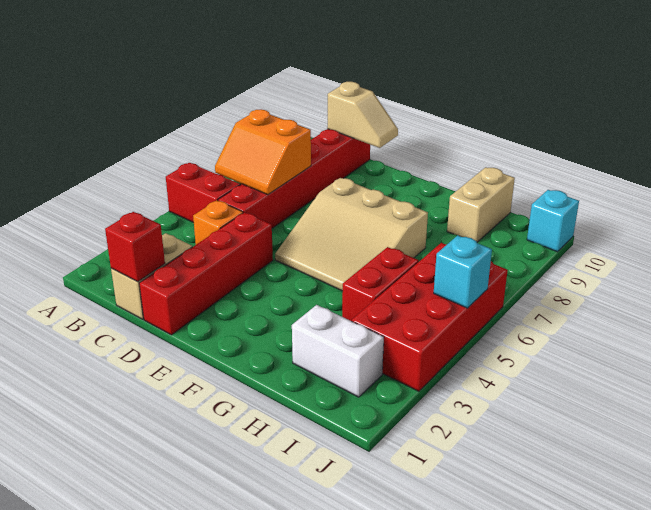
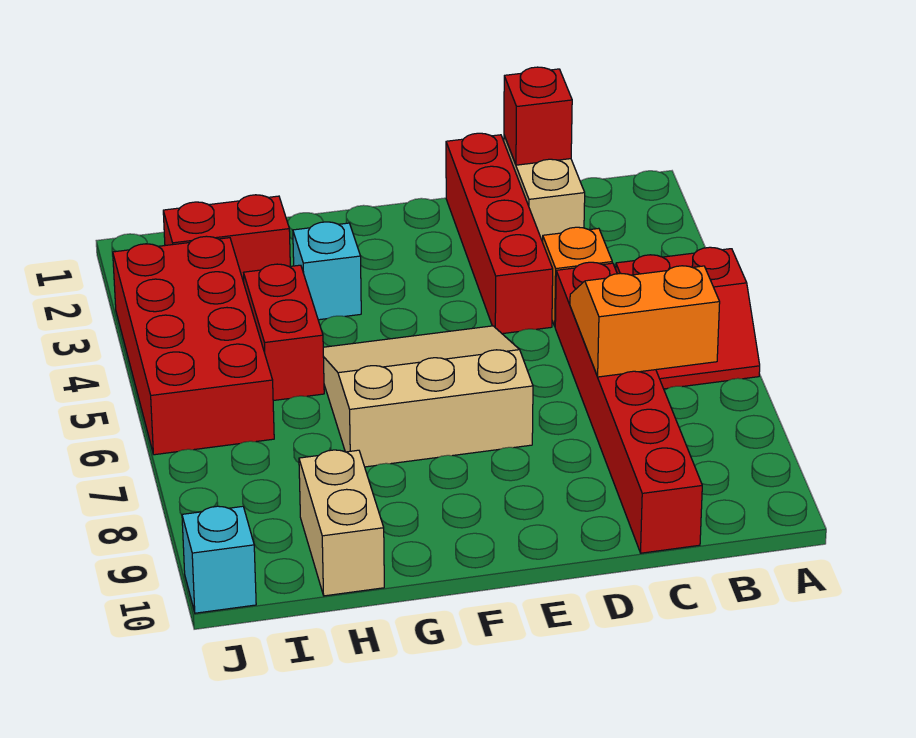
tan slope C10:D10 level 2 top C -> none
white brick H2:I2 level 1 -> red brick H2:I2 level 1
cyan brick J5 level 2 -> cyan brick G3 level 1

